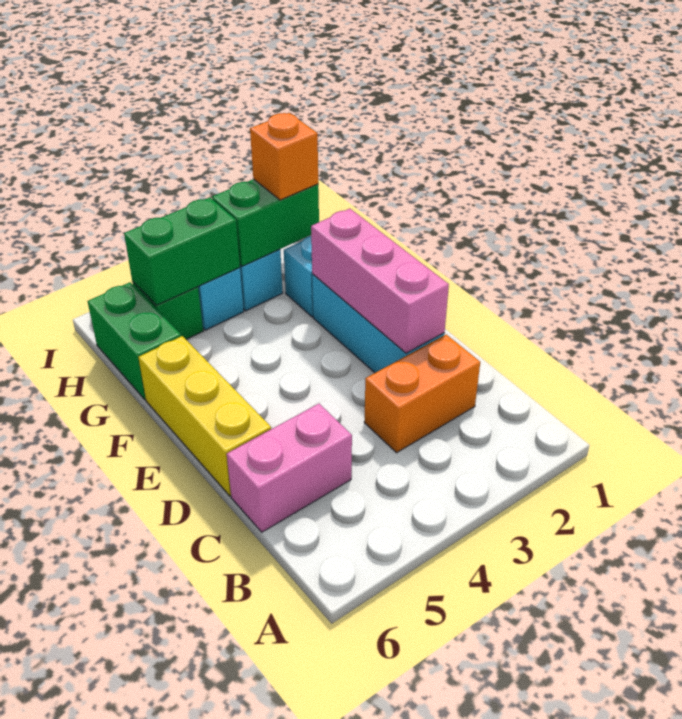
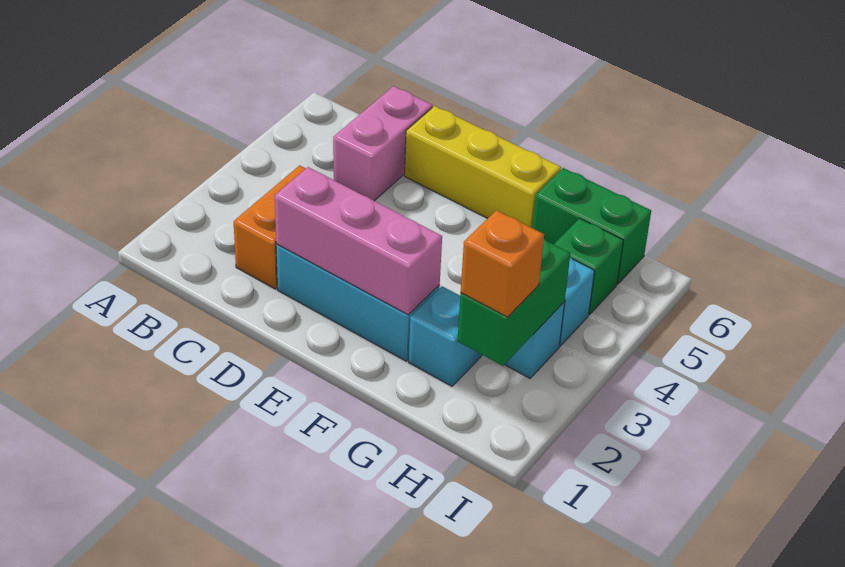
green brick H4:H5 level 2 -> none

